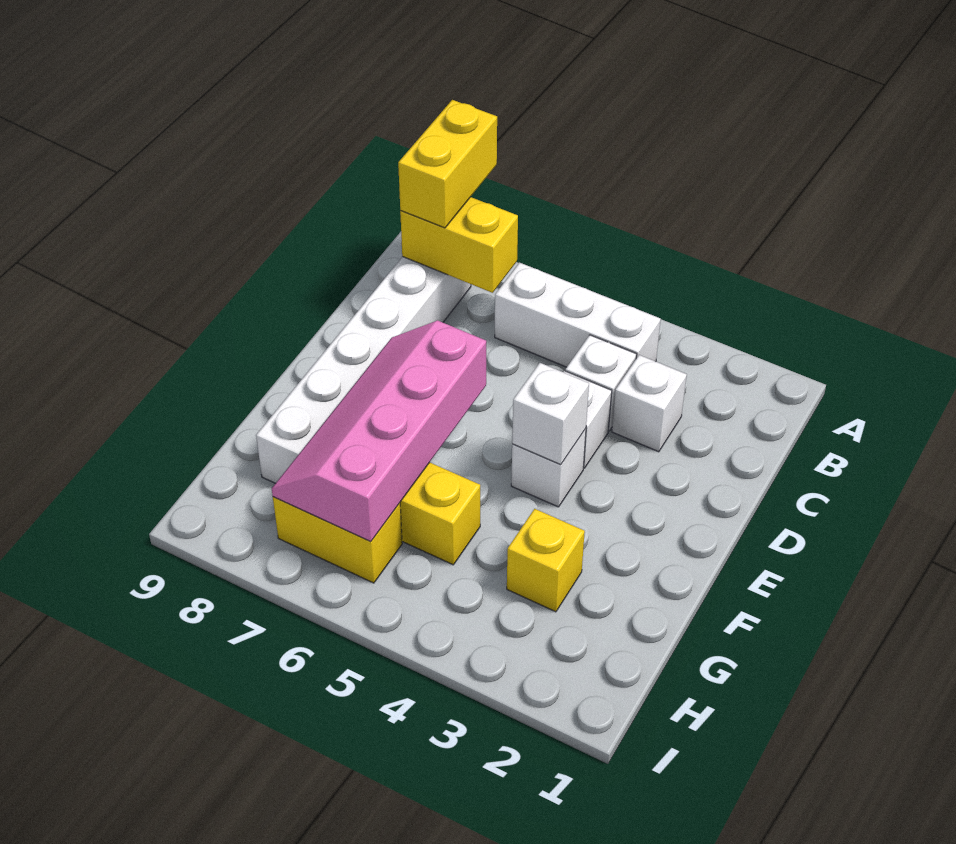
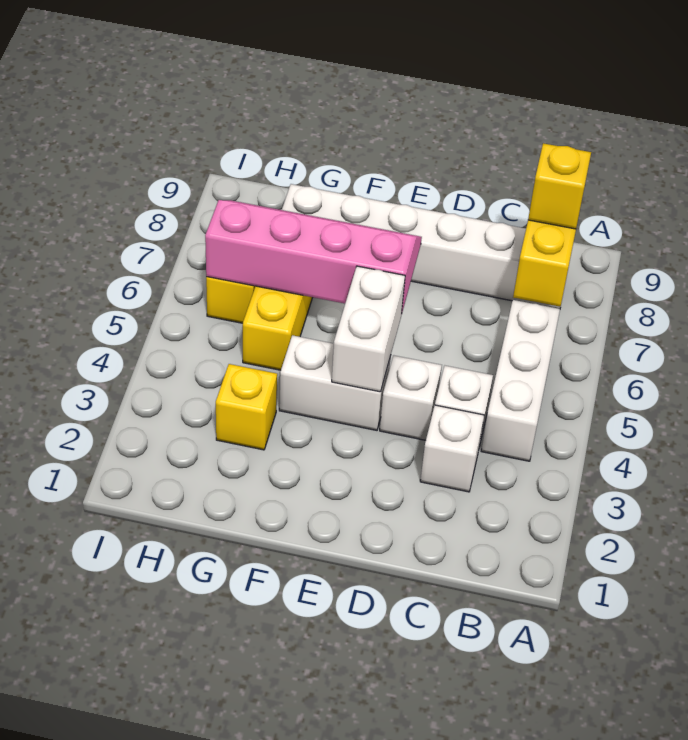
yellow brick A8:B8 level 3 -> yellow brick B8 level 3
white brick E4 level 1 -> white brick E4:F4 level 1
white brick E4 level 2 -> white brick E4:E5 level 2

